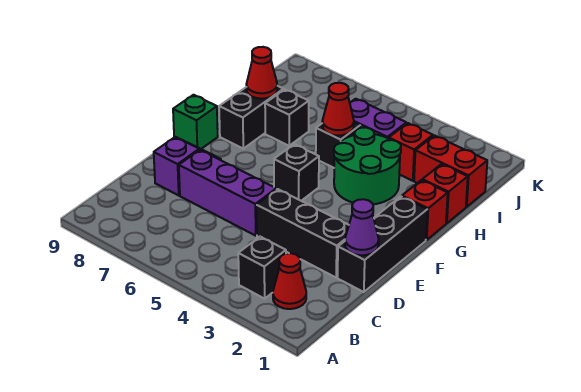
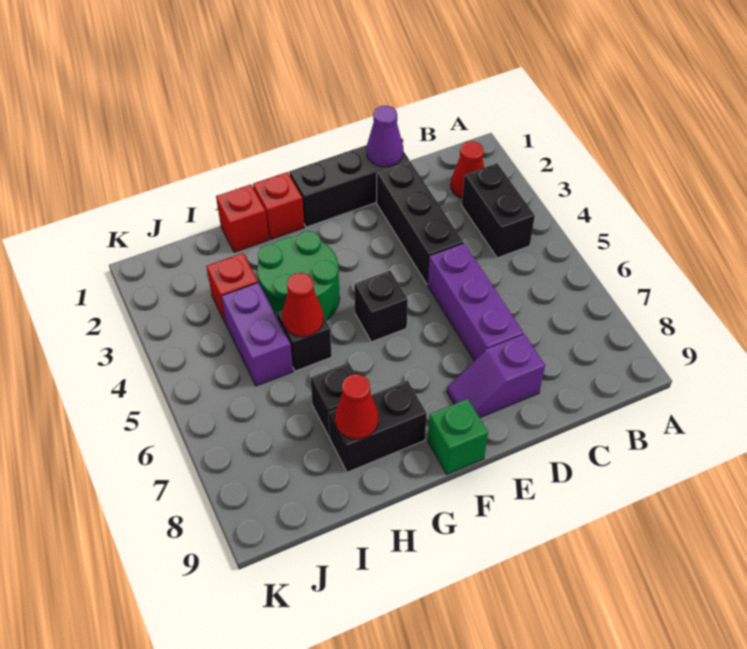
black brick B3 level 1 -> black brick B3:B4 level 1
red brick I1:I2 level 1 -> none

